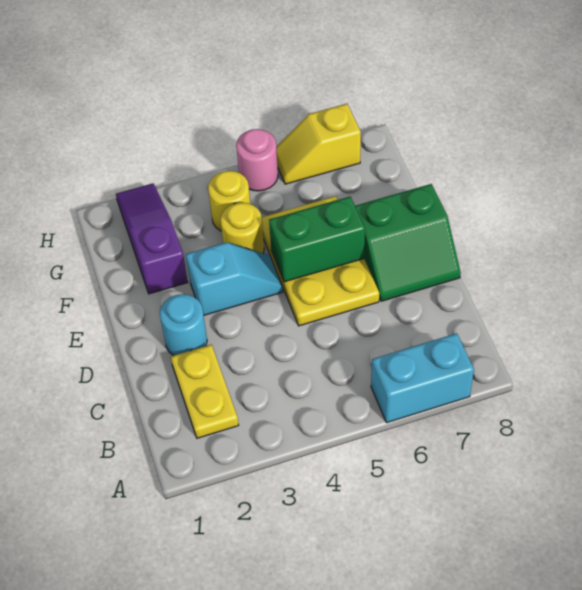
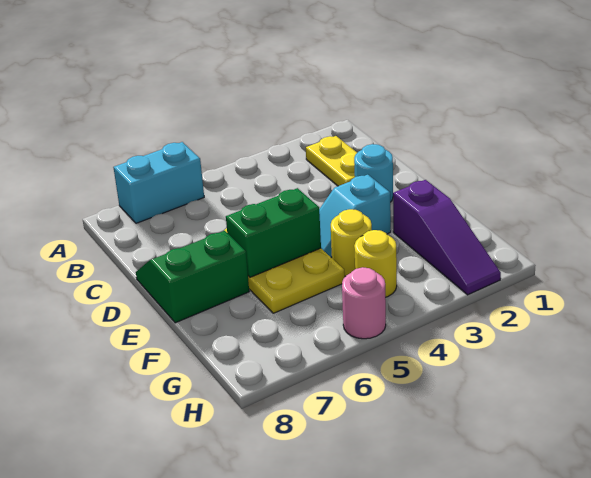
yellow slope H6:H7 level 1 top 7 -> none

